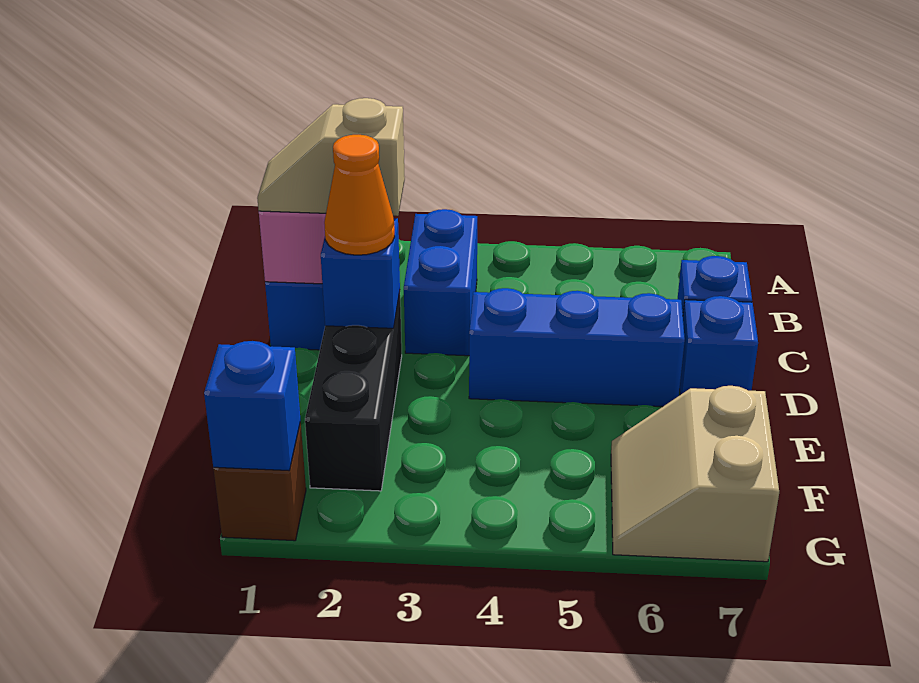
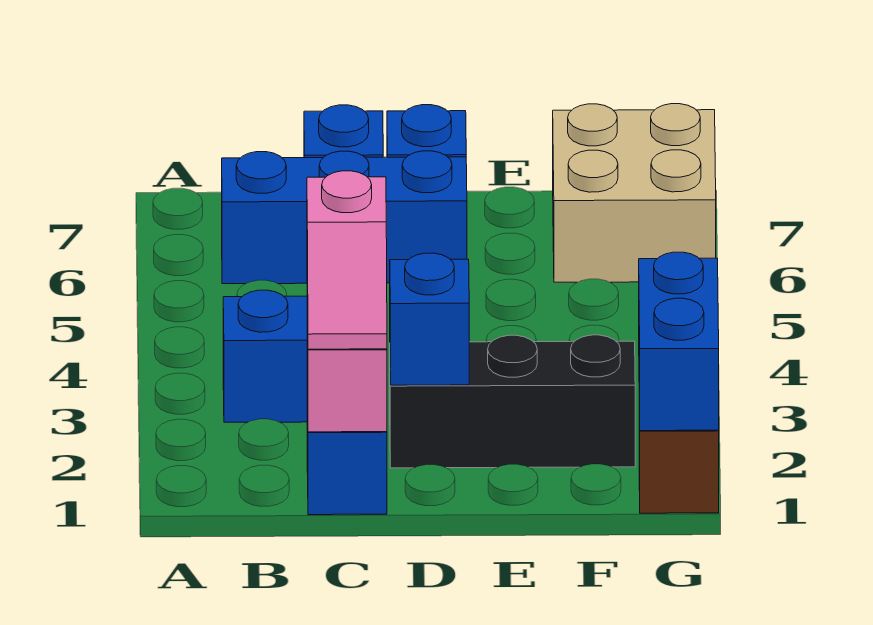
tan slope C1:C2 level 3 top 2 -> pink slope C1:C2 level 3 top 2
orange cone D2 level 3 -> none
blue brick D4:D6 level 1 -> blue brick B6:D6 level 1
tan slope F6:G7 level 1 top 7 -> tan brick F6:G7 level 1
blue brick G1 level 2 -> blue brick G1:G2 level 2

